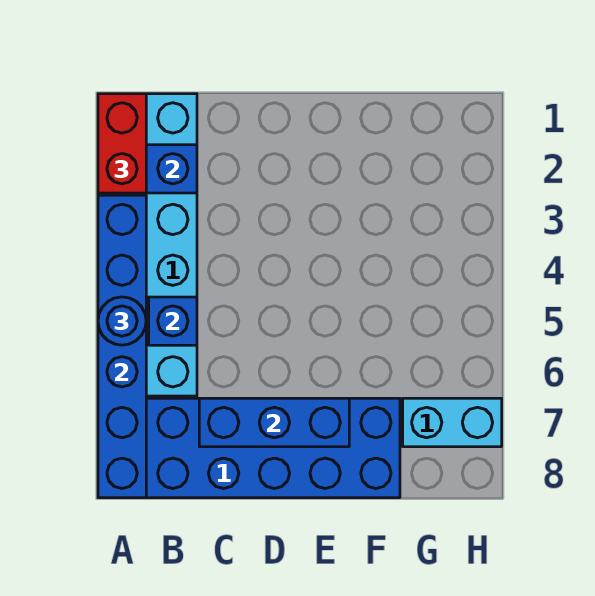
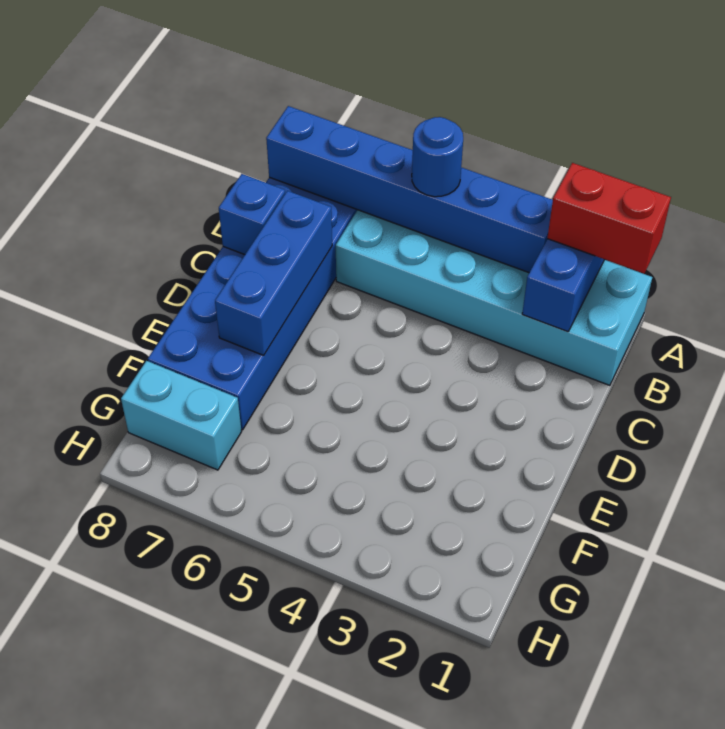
blue brick B5 level 2 -> blue brick C8 level 2
cyan brick G7:H7 level 1 -> cyan brick G7:G8 level 1

